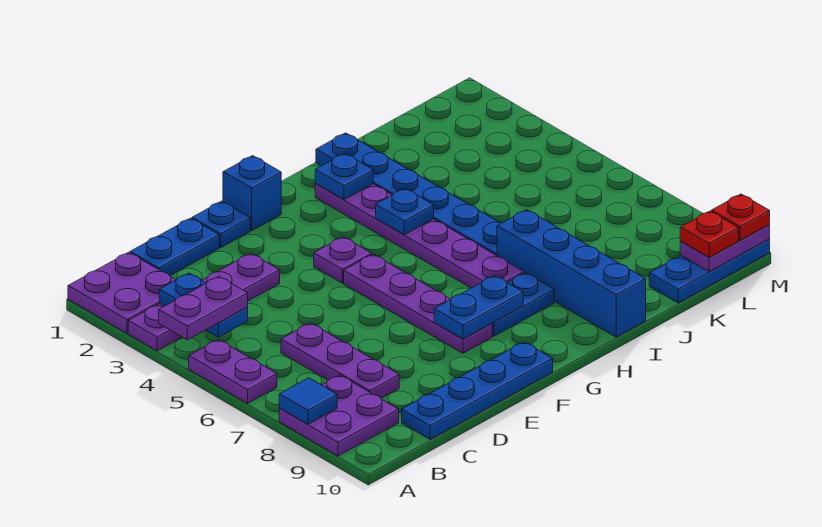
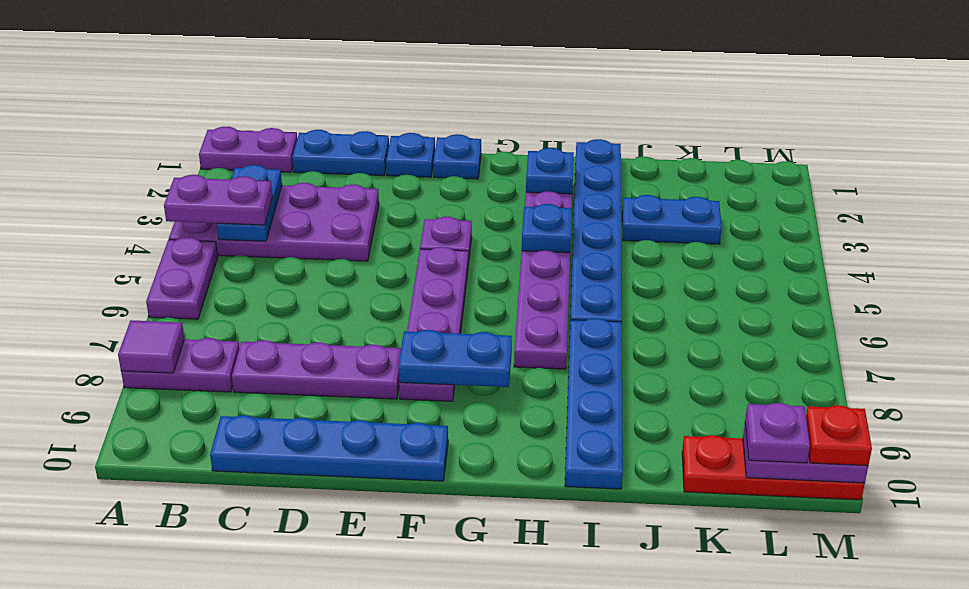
purple plate A1:B2 level 1 -> purple plate A1:B1 level 1
purple plate A3:D3 level 1 -> purple plate A3:D4 level 1
purple plate A8:B9 level 1 -> purple plate A8:B8 level 1
blue tile A8 level 2 -> purple tile A8 level 2
purple plate C6:C8 level 1 -> purple plate C8:E8 level 1
blue brick F1 level 1 -> blue plate F1 level 1
blue plate G8:H8 level 1 -> blue plate J3:K3 level 1
blue brick I7:I10 level 1 -> blue plate I7:I10 level 1
blue plate K10:M10 level 1 -> red plate K10:M10 level 1
red plate L10 level 3 -> purple plate L10 level 3

